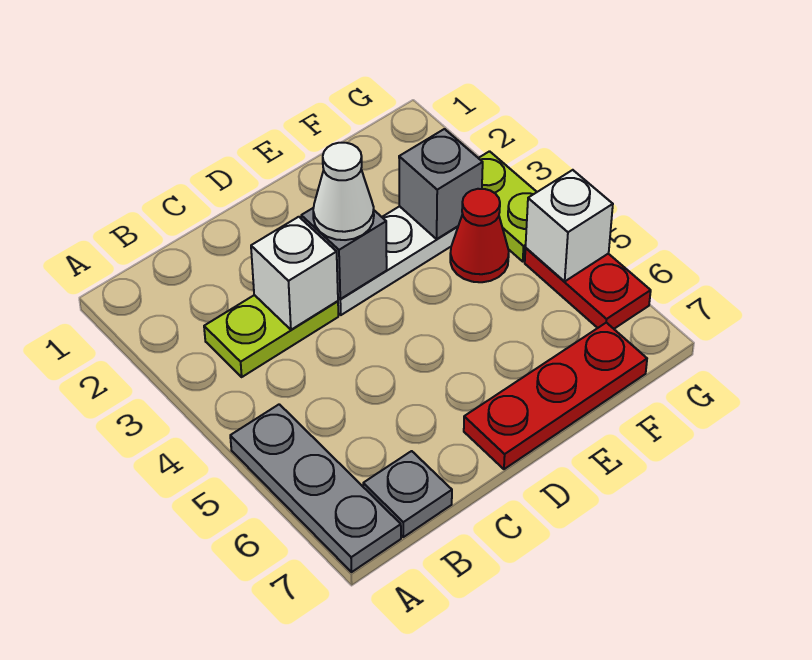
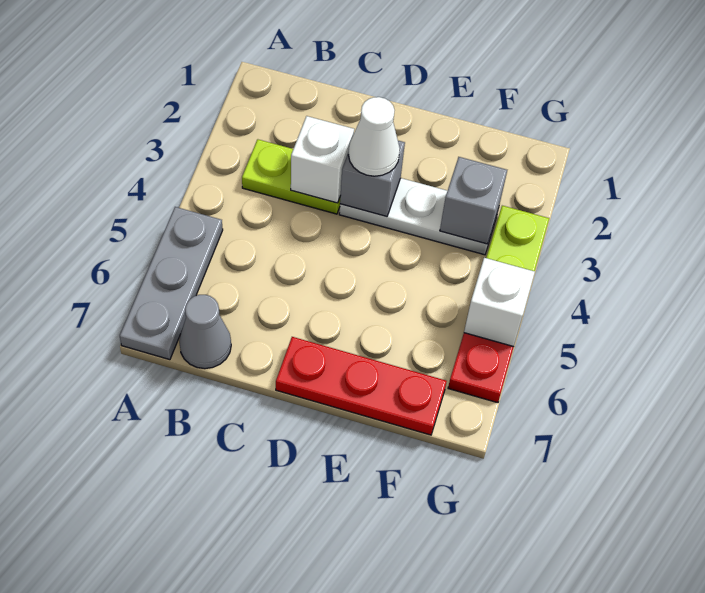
grey plate B7 level 1 -> grey cone B7 level 1
red cone F4 level 1 -> none

